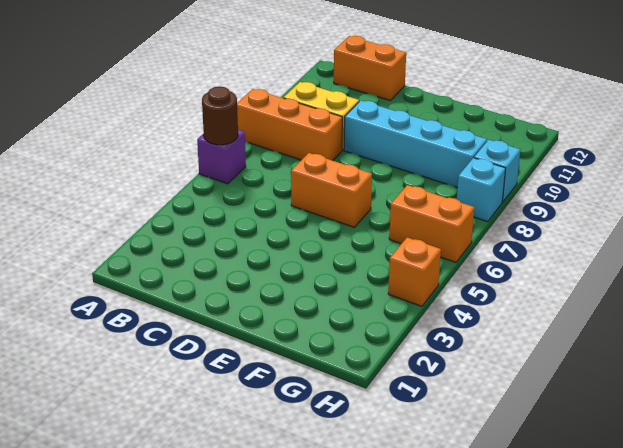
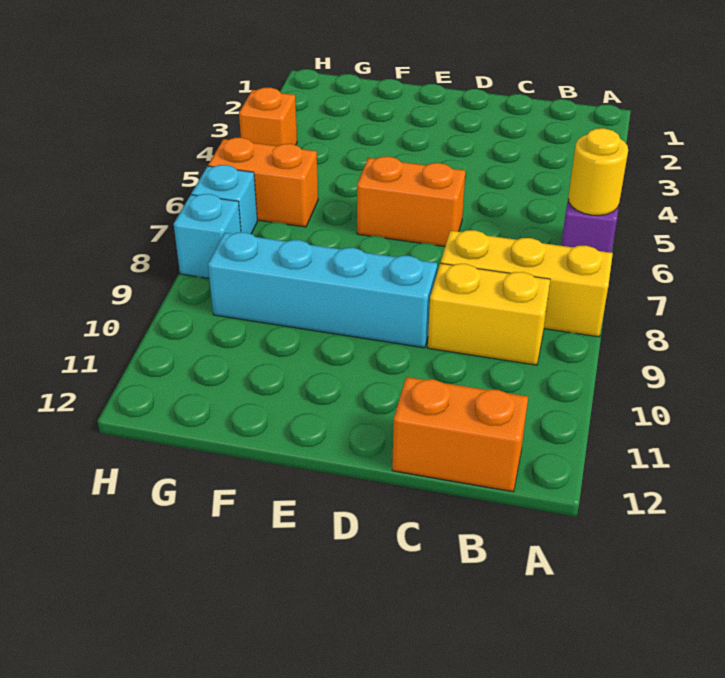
brown round brick A6 level 2 -> yellow round brick A6 level 2
orange brick A8:C8 level 1 -> yellow brick A8:C8 level 1
cyan brick H9 level 1 -> cyan brick H7 level 1

